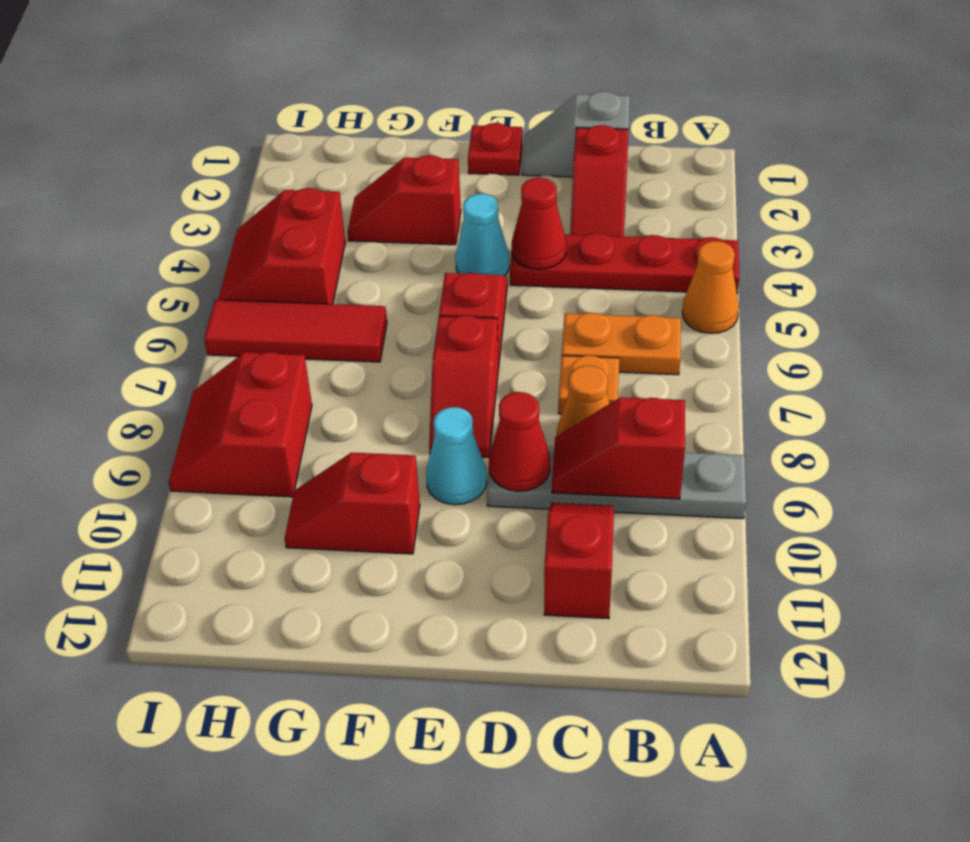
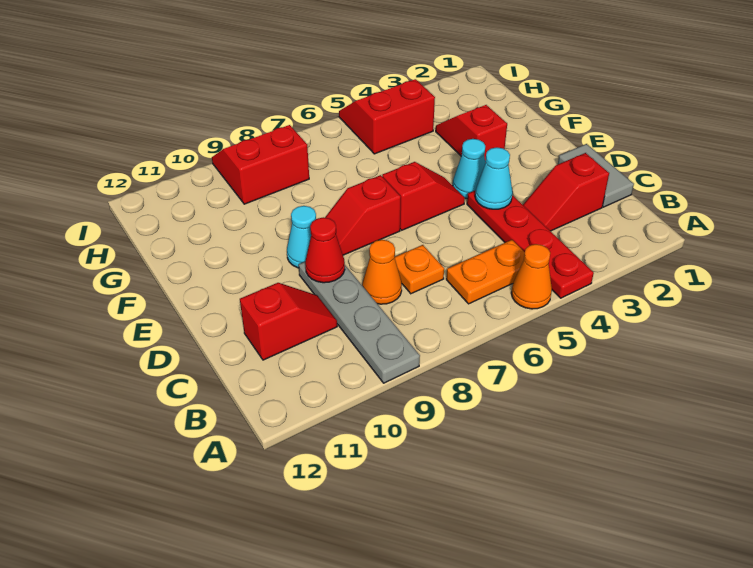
orange plate B6:C6 level 1 -> orange plate B5:B6 level 1
red slope B9:C9 level 2 top B -> none
grey slope C1:D1 level 1 top C -> grey tile C1:D1 level 1
red cone D4 level 2 -> cyan cone D4 level 2
red plate E1 level 1 -> none
red slope F10:G10 level 1 top F -> none
red tile G6:I6 level 1 -> none

